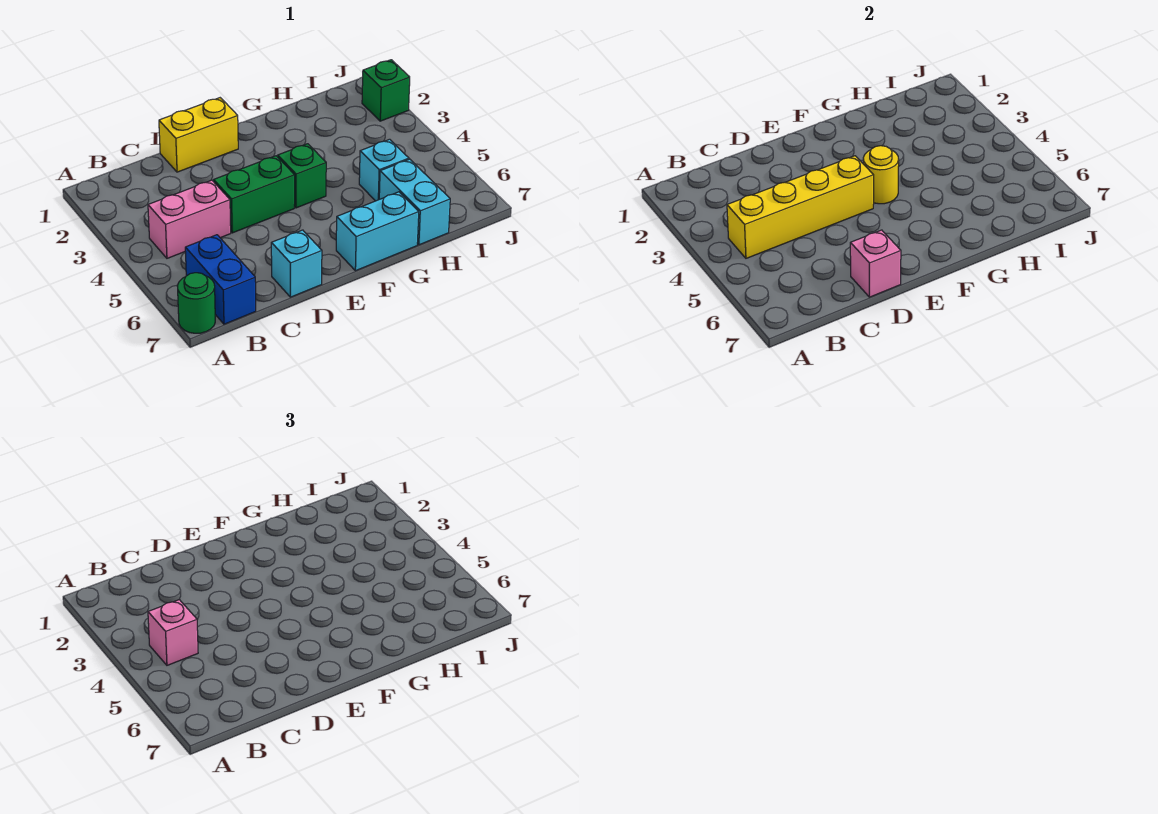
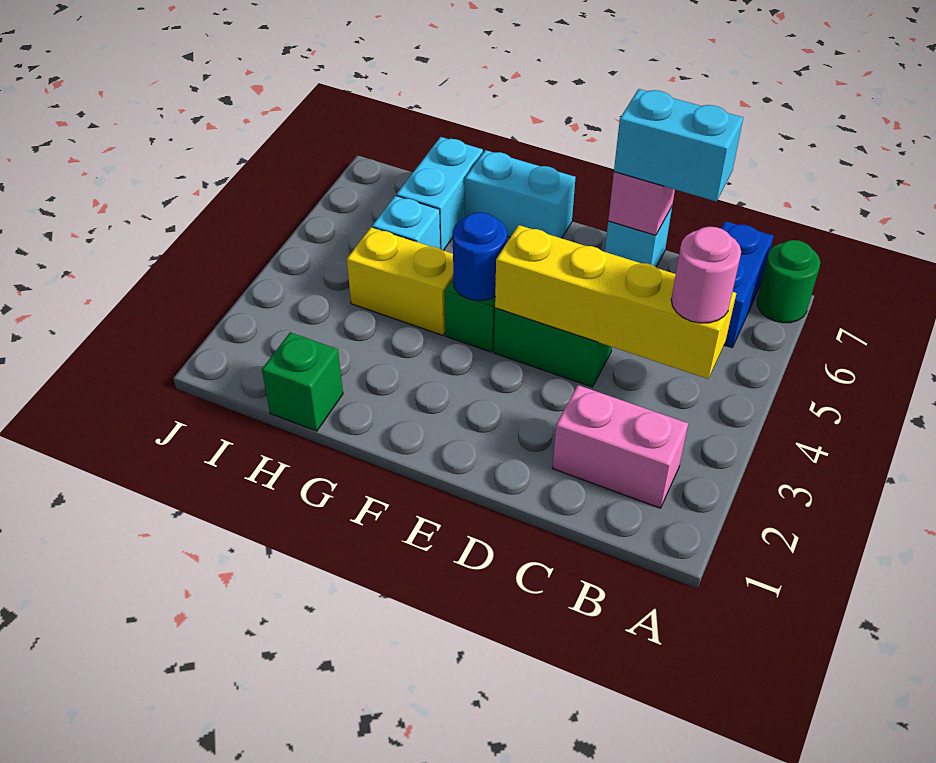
pink brick B4:C4 level 1 -> pink brick B2:C2 level 1
pink brick B4 level 3 -> pink round brick B4 level 3
none -> cyan brick C7:D7 level 3
yellow brick D1:E1 level 1 -> yellow brick G4:H4 level 1
yellow round brick F4 level 2 -> blue round brick F4 level 2
green brick J2 level 1 -> green brick H1 level 1

